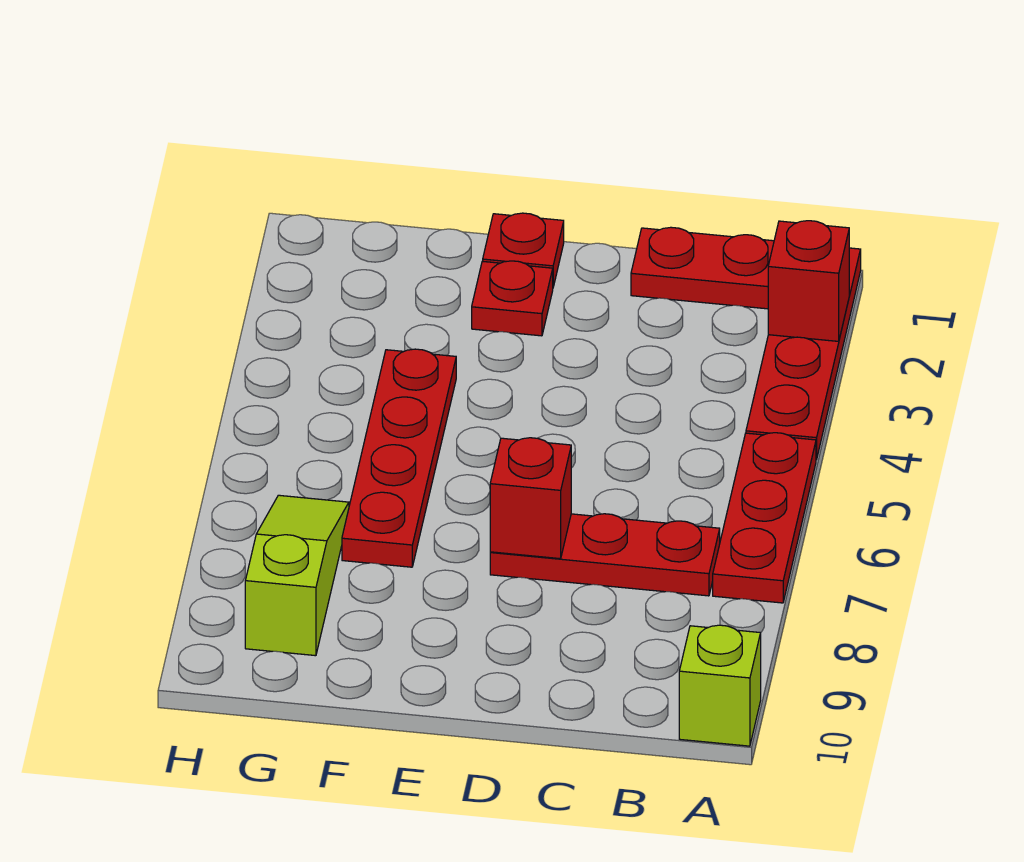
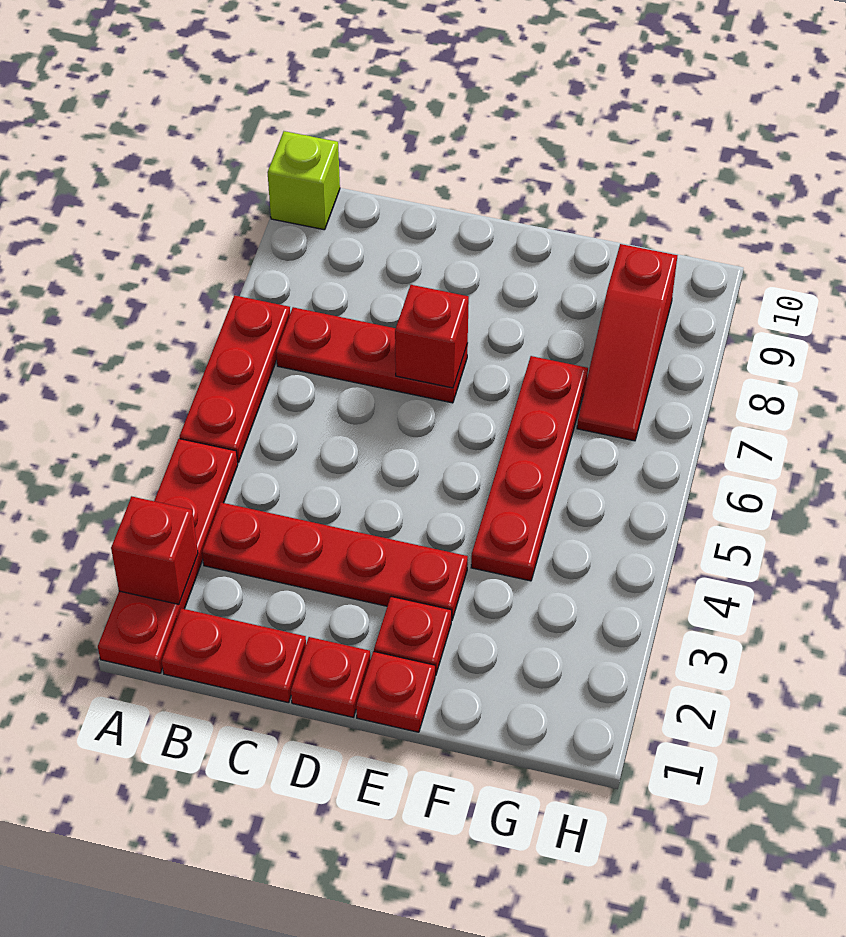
none -> red plate B3:E3 level 1
none -> red plate D1 level 1
lime slope G7:G9 level 1 top 9 -> red slope G7:G9 level 1 top 9

